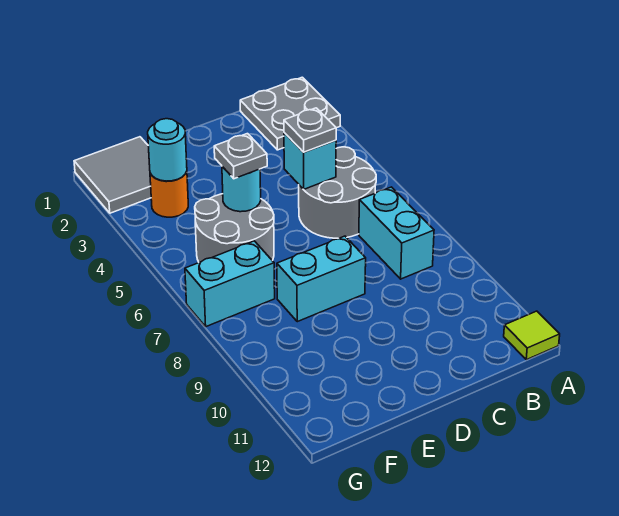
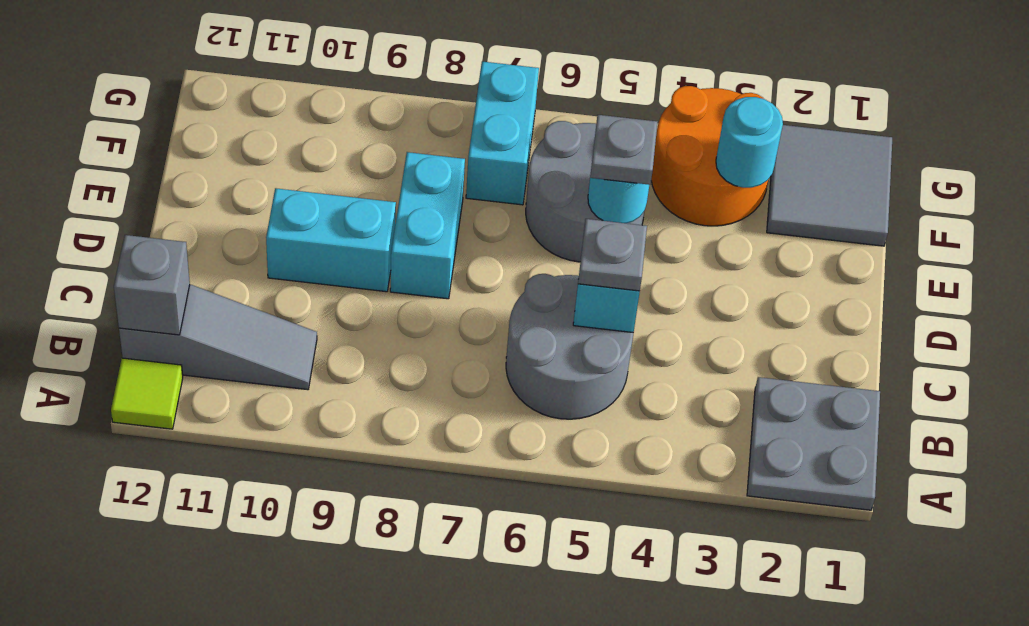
cyan brick B7:B8 level 1 -> cyan brick D9:D10 level 1
none -> grey slope B10:B12 level 1 top 12
none -> grey brick B12 level 2
orange round brick F3 level 1 -> orange round brick F3:G4 level 1

